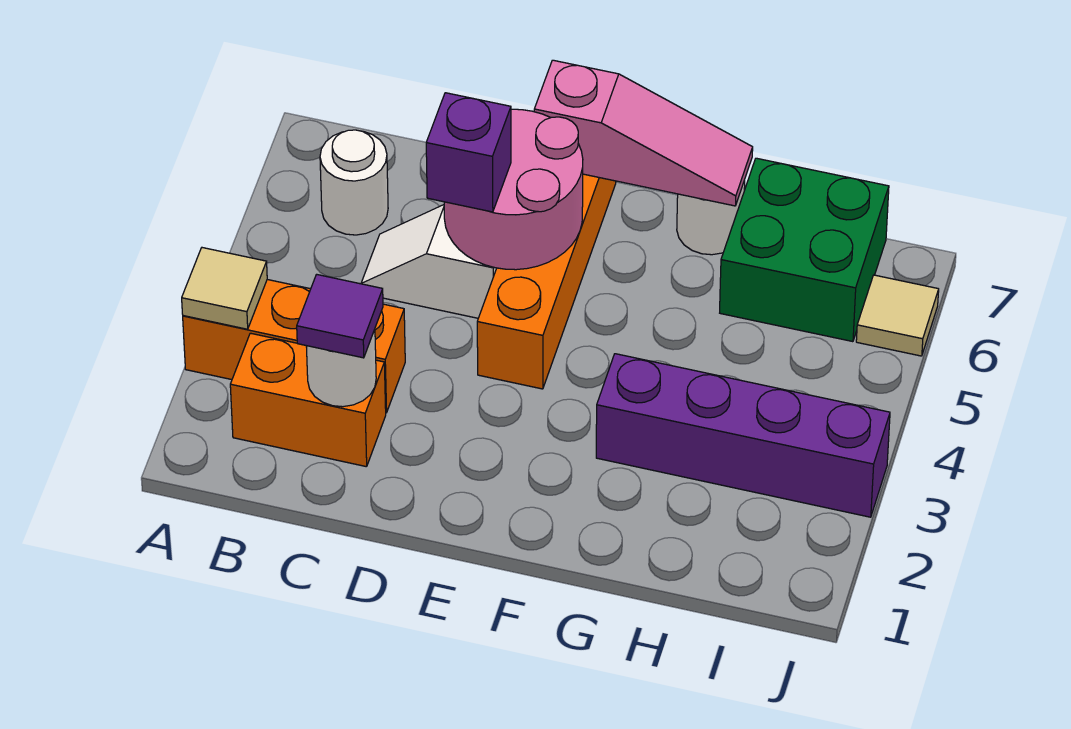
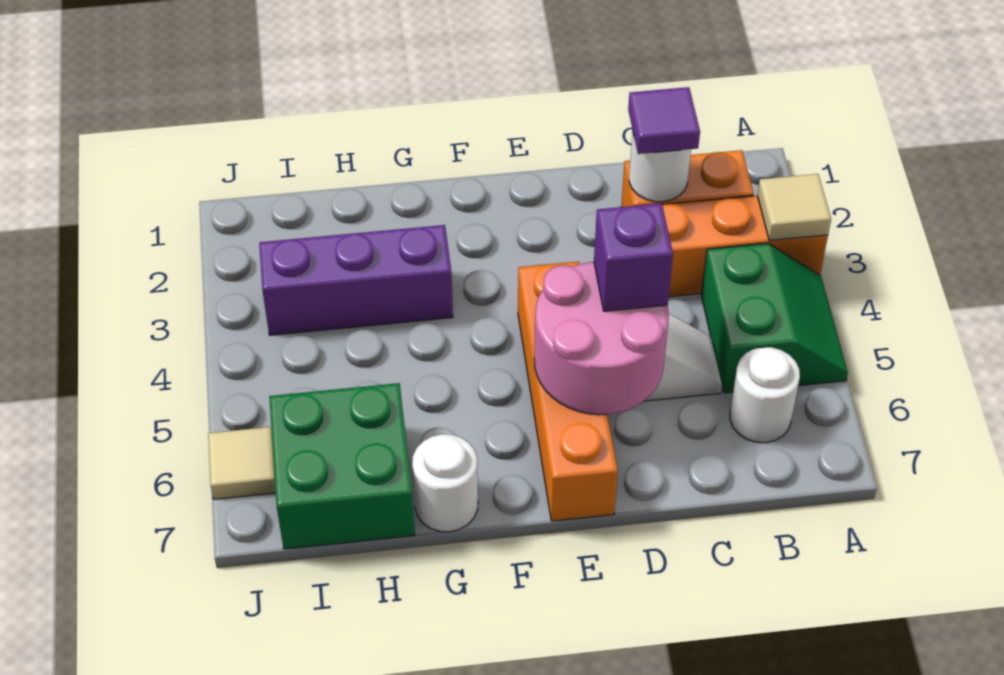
none -> green slope A4:B5 level 1 top B
pink slope E7:G7 level 2 top E -> none
purple brick G3:J3 level 1 -> purple brick G3:I3 level 1

